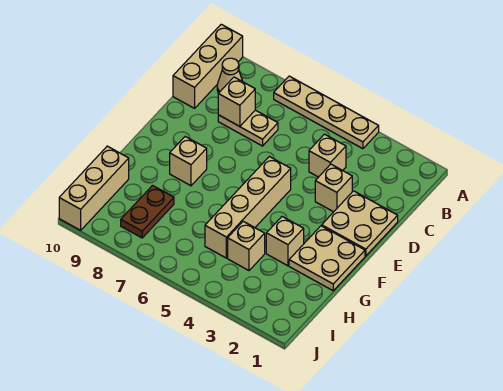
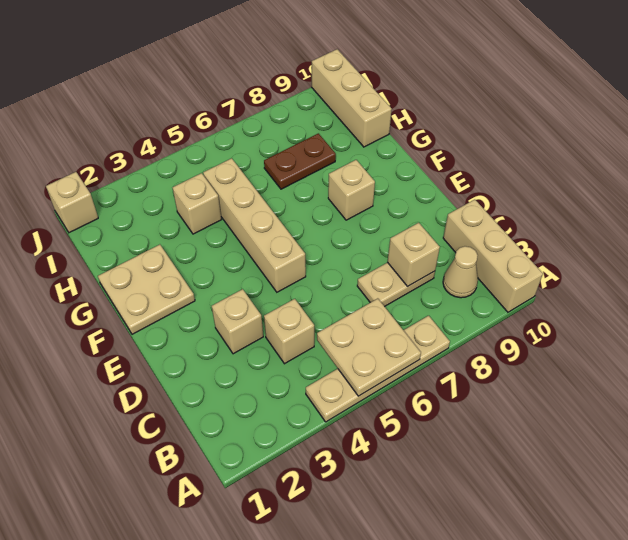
tan plate D1:E2 level 1 -> tan plate A5:B6 level 2
tan brick G3 level 1 -> tan brick J1 level 1
brown plate H8:I8 level 1 -> brown plate H7:H8 level 1

